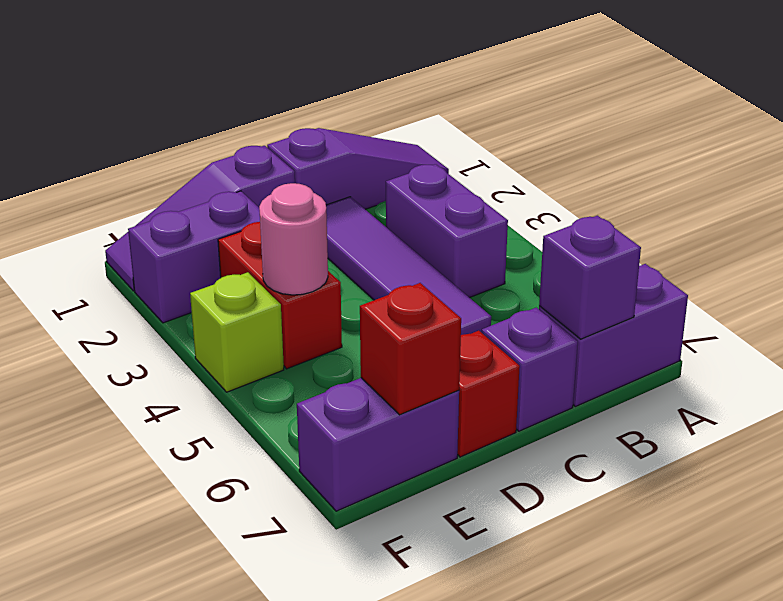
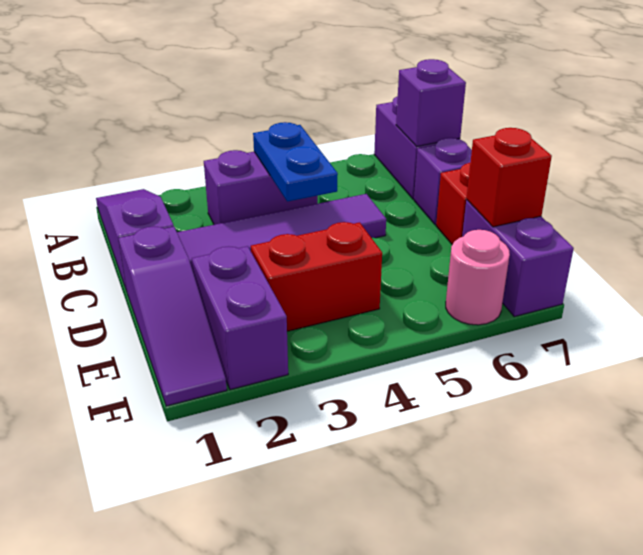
none -> blue plate B4:C4 level 2
pink round brick E4 level 2 -> pink round brick F6 level 1
lime brick F4 level 1 -> none

